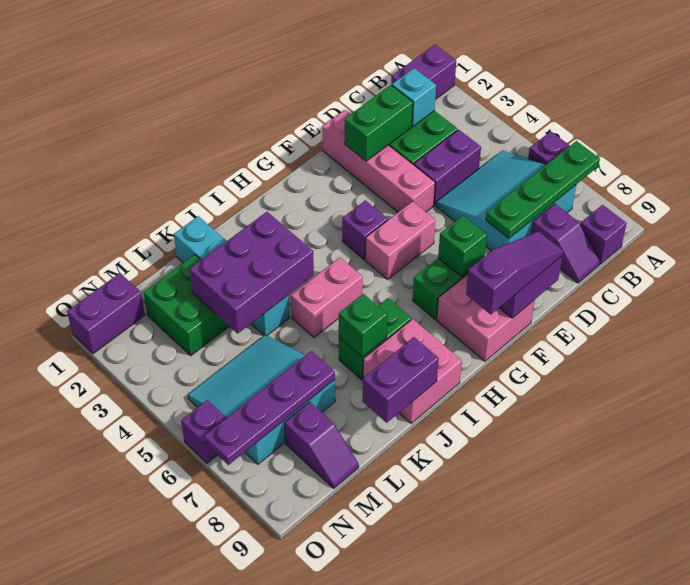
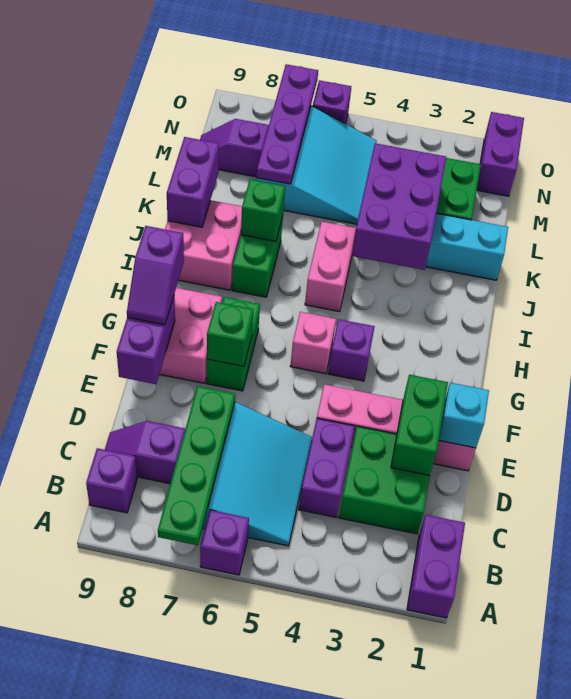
cyan brick C2 level 2 -> cyan brick E1 level 2
purple slope E9:G9 level 3 top G -> purple slope F9:G9 level 3 top G
pink brick F5:G5 level 1 -> pink brick G5 level 1

